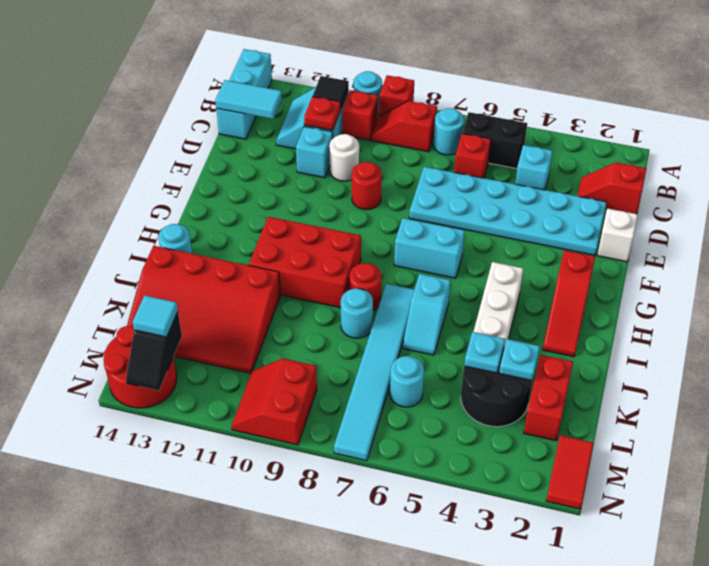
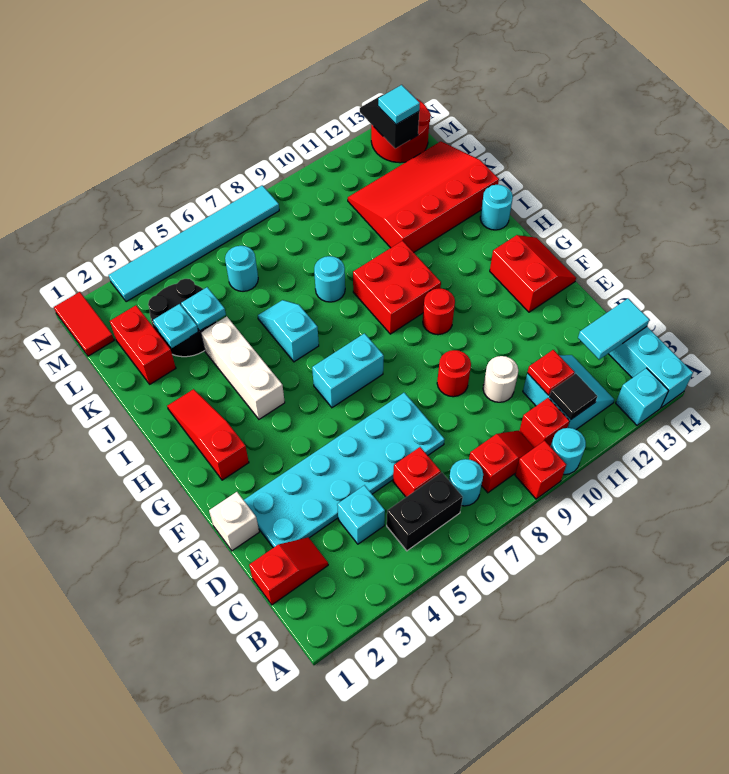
cyan brick D11 level 1 -> cyan brick A13 level 1
red brick H9:I11 level 1 -> red brick H9:I10 level 1
cyan tile I7:N7 level 1 -> cyan tile N3:N8 level 1
red round brick I8 level 1 -> red round brick G10 level 1
red slope M9:N10 level 1 top 9 -> red slope F13:G14 level 1 top 13

